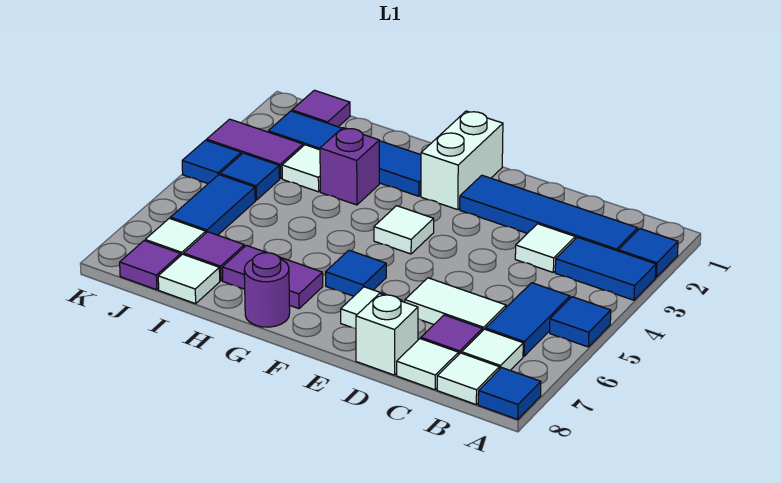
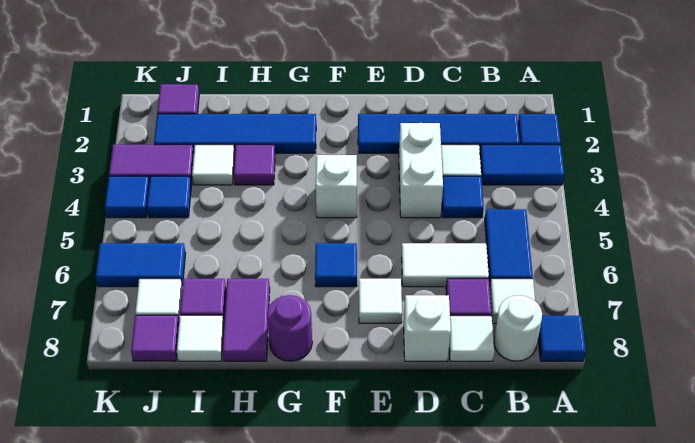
blue tile A5 level 1 -> blue tile C4 level 1
white tile B8 level 1 -> white round brick B8 level 1
white brick F1:F2 level 1 -> white brick D3:D4 level 1
white tile F4 level 1 -> white brick F4 level 1
purple tile G7:H7 level 1 -> purple tile H7:H8 level 1
purple brick H3 level 1 -> purple tile H3 level 1
blue tile J5:J6 level 1 -> blue tile J6:K6 level 1

